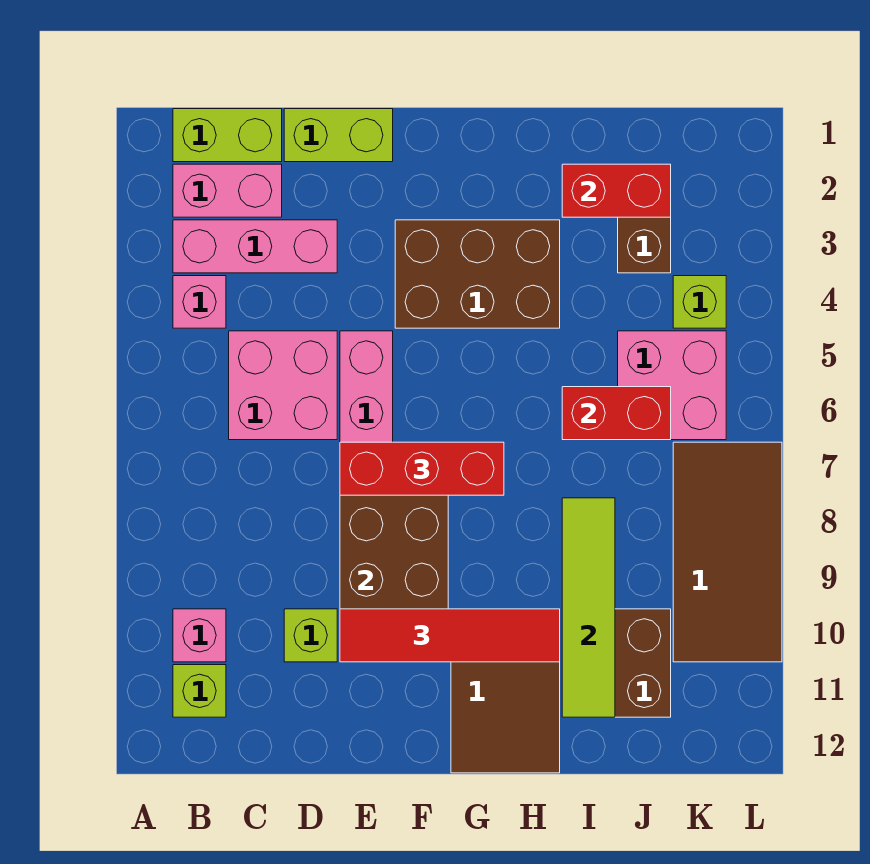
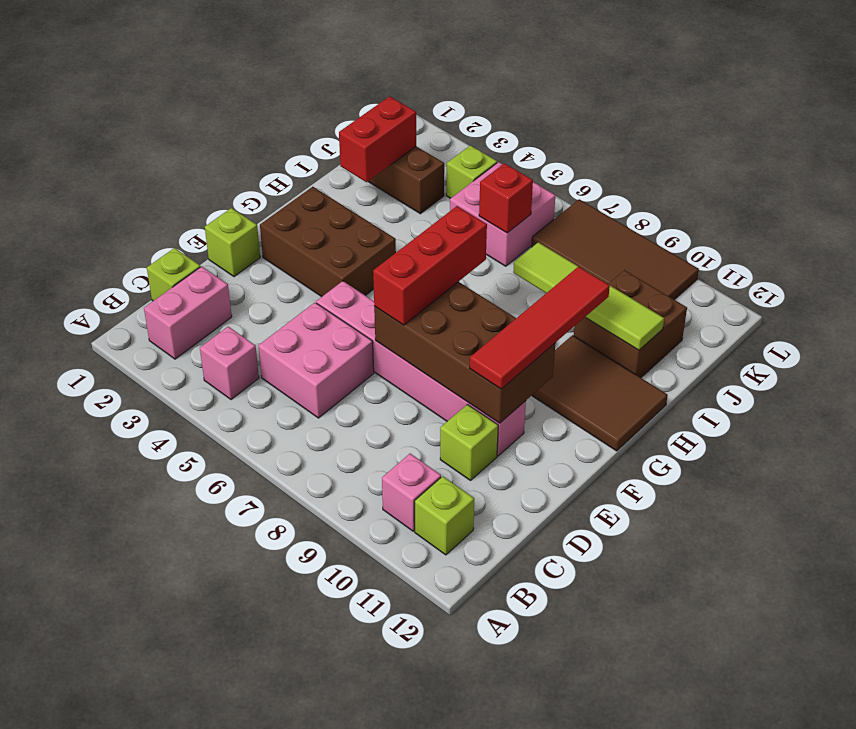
lime brick B1:C1 level 1 -> lime brick C1 level 1
pink brick B3:D3 level 1 -> none
lime brick D1:E1 level 1 -> lime brick E1 level 1
brown brick F3:H4 level 1 -> brown brick F2:G4 level 1
red brick I6:J6 level 2 -> red brick J6 level 2

